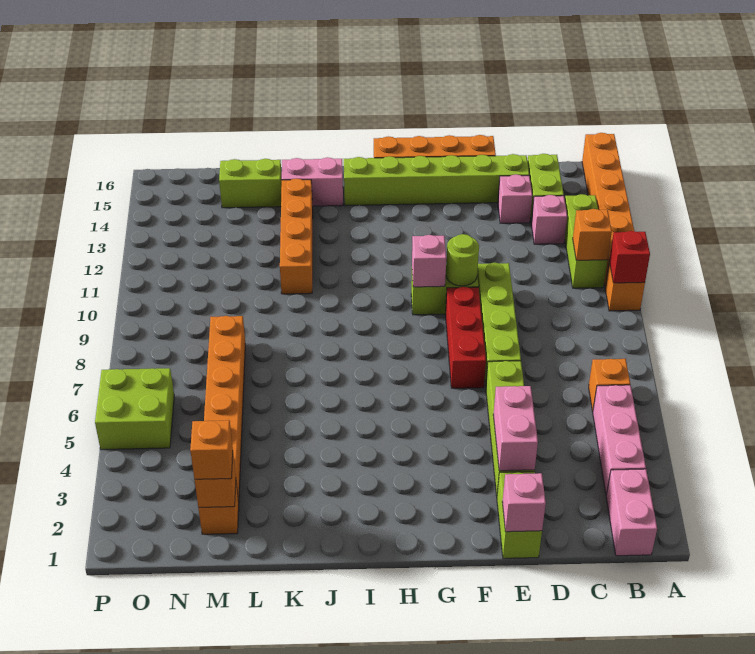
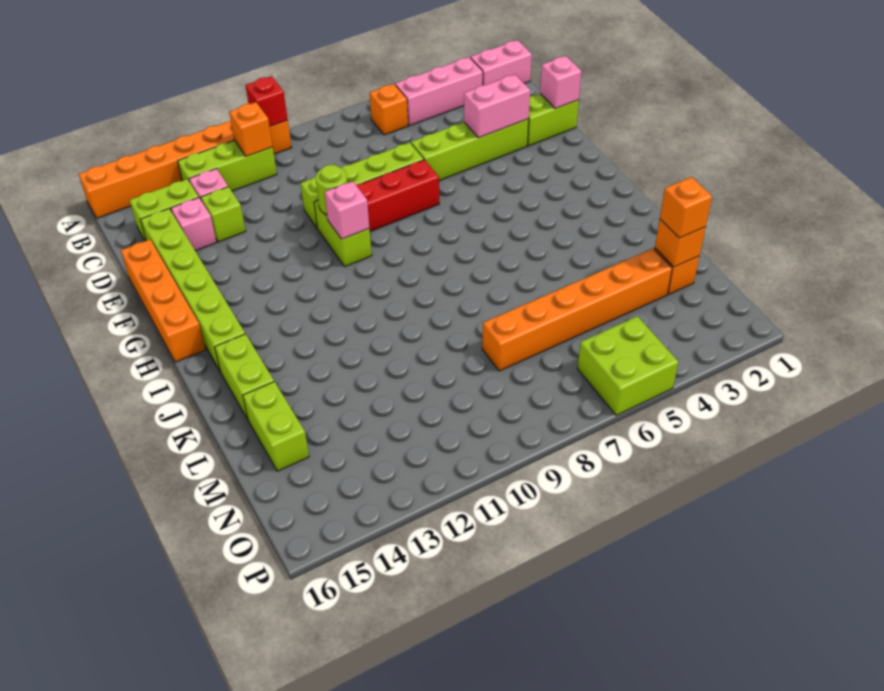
none -> lime brick D13 level 1
pink brick J15:K15 level 1 -> lime brick J15:K15 level 1
orange brick K11:K14 level 1 -> none

